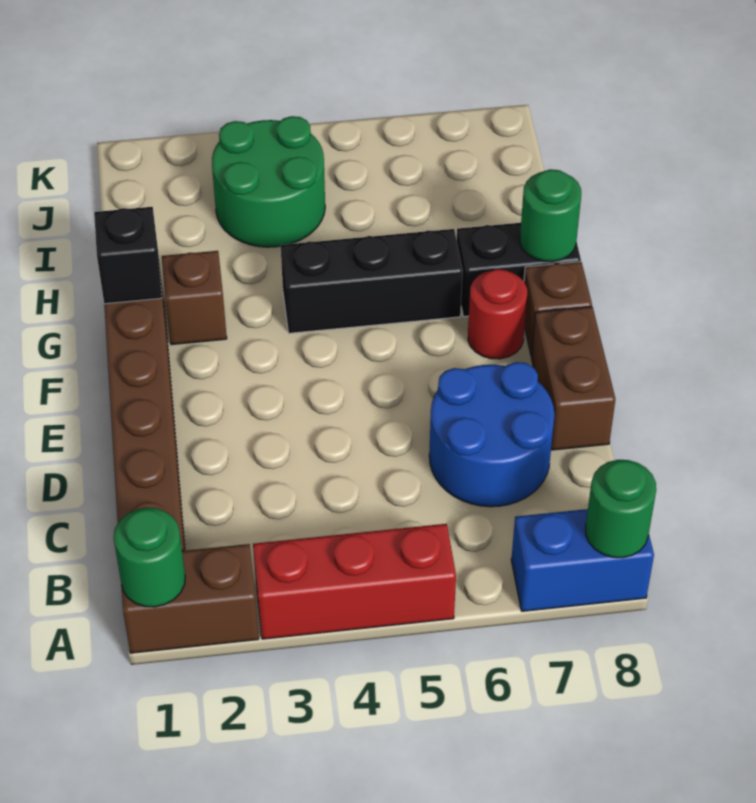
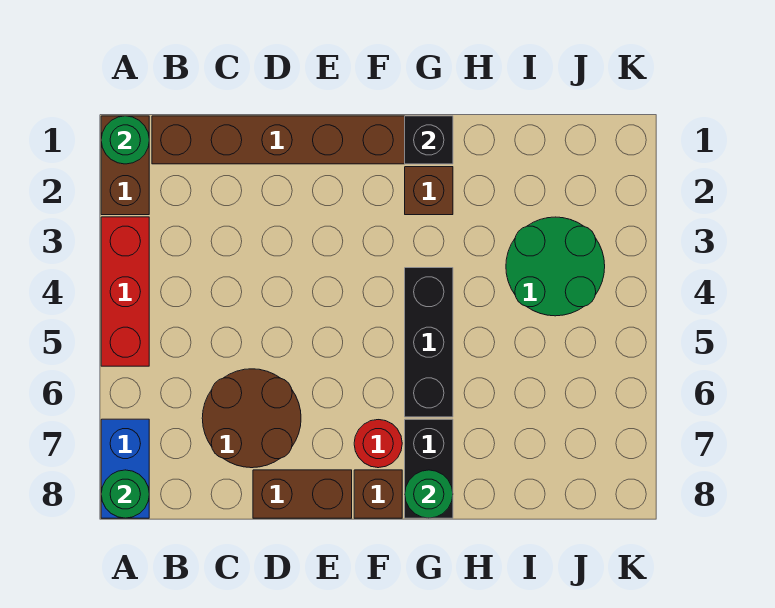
blue round brick C6:D7 level 1 -> brown round brick C6:D7 level 1

